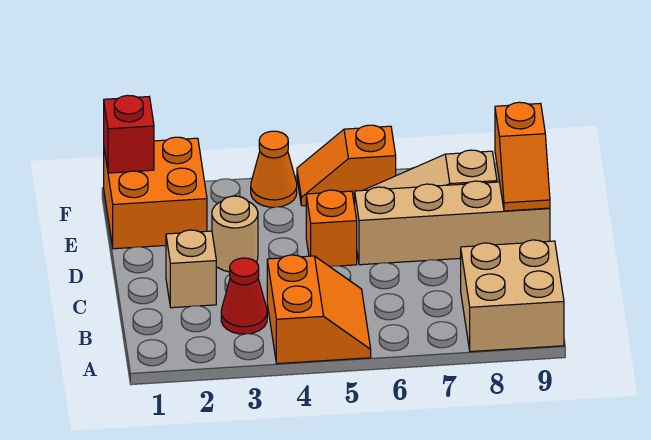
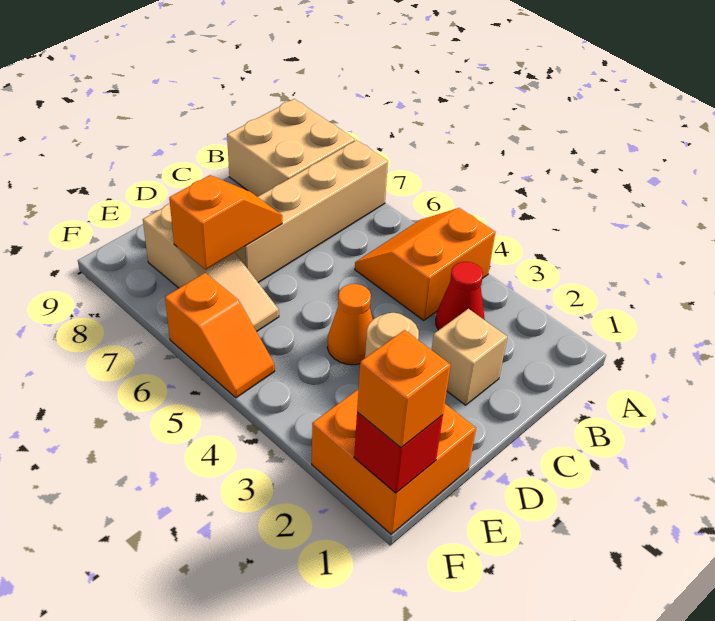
orange brick D5 level 1 -> orange brick F1 level 3
tan brick D6:D9 level 1 -> tan brick A7:D7 level 1
orange slope D9:E9 level 2 top E -> orange slope D7:E7 level 2 top E
orange cone F4 level 1 -> orange cone D4 level 1

